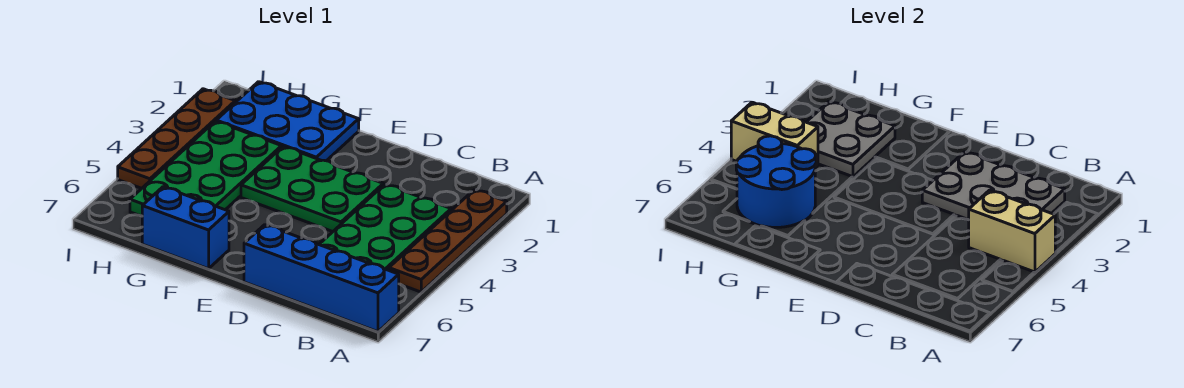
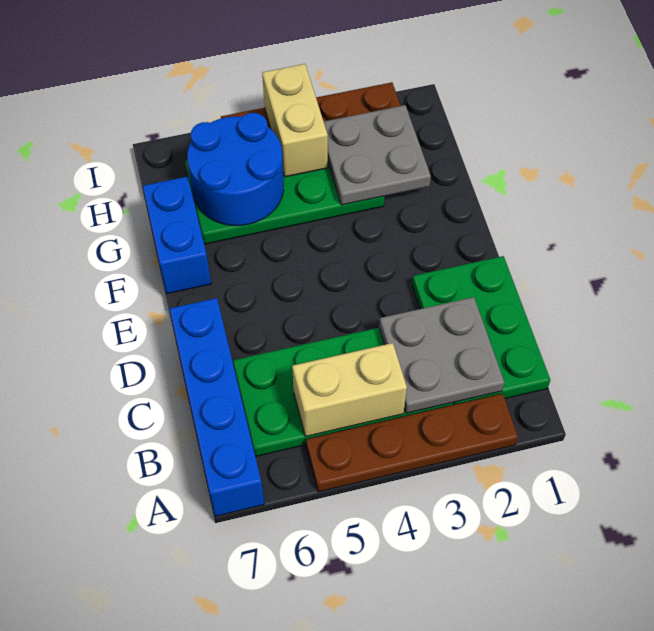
tan brick A4:B4 level 2 -> tan brick B4:B5 level 2
grey plate B2:D3 level 2 -> grey plate B2:C3 level 2
green plate D3:F4 level 1 -> green plate B1:D2 level 1
blue plate F1:H2 level 1 -> none

